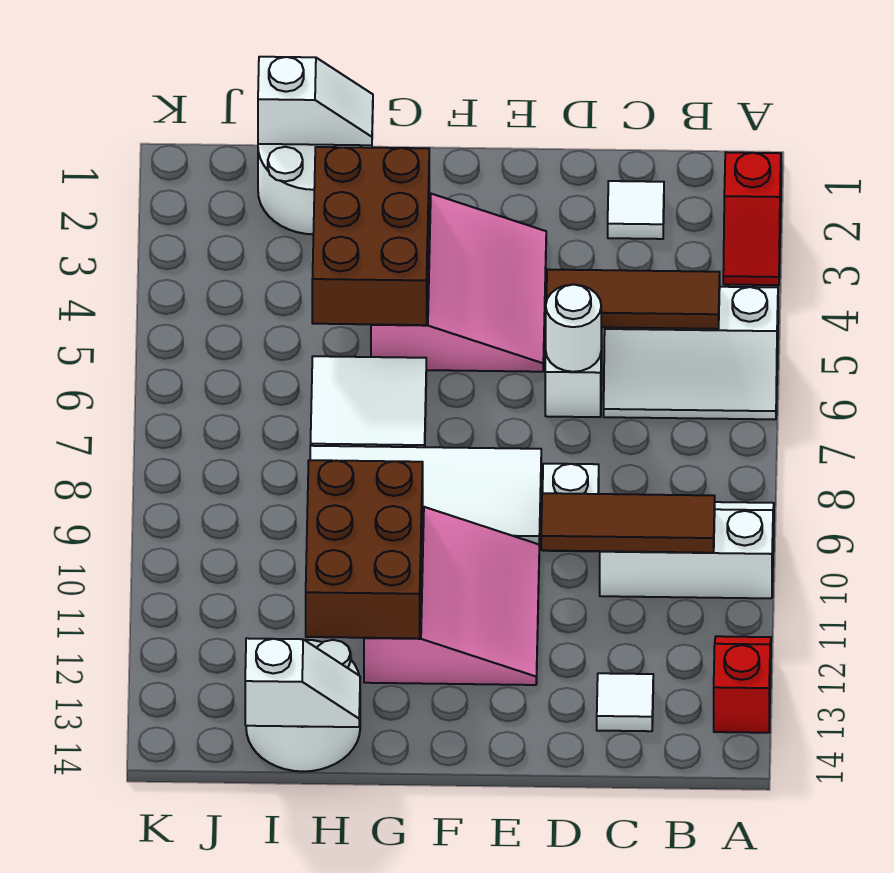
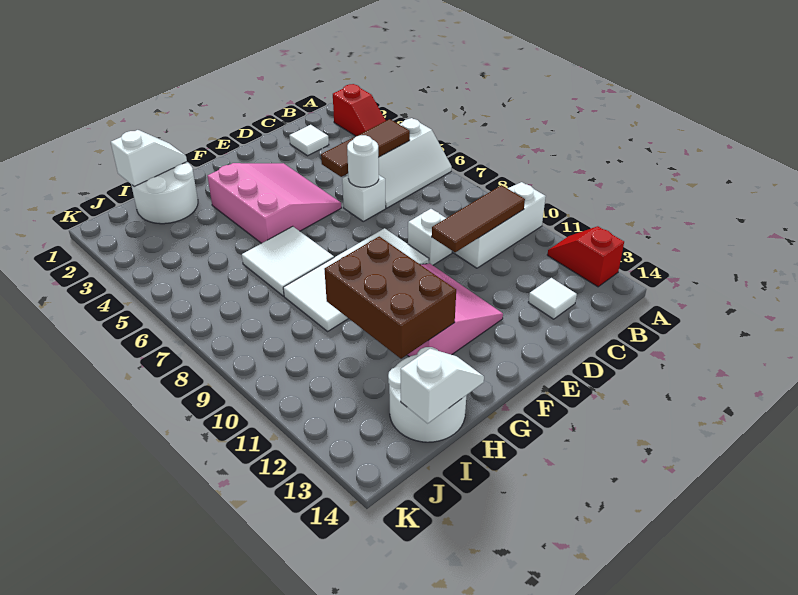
brown brick G3:H5 level 2 -> none

